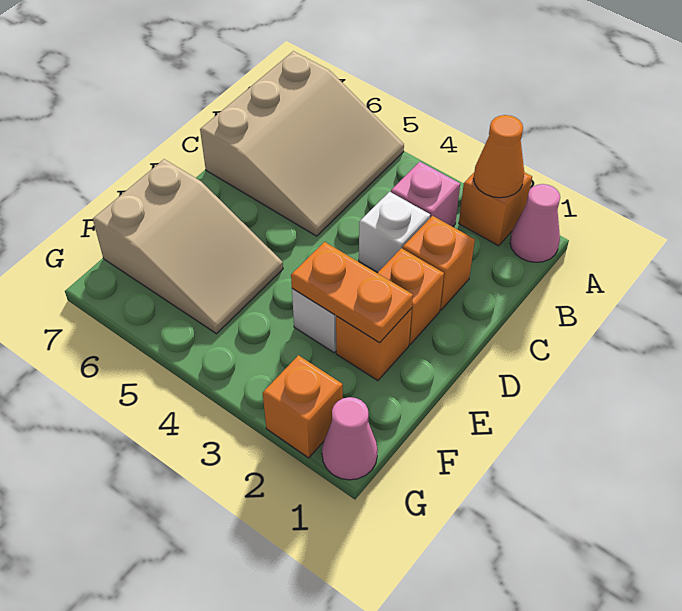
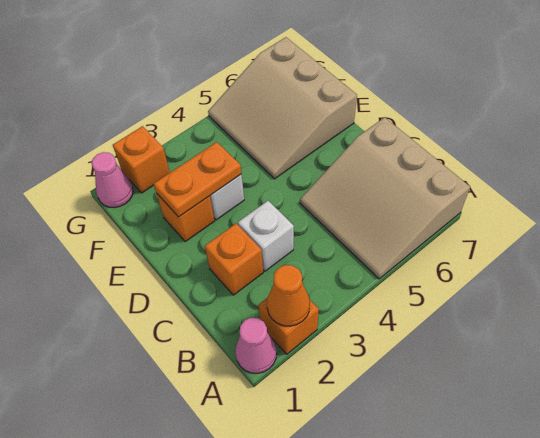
pink brick B3 level 1 -> none
orange brick D2 level 1 -> none
tan slope E5:F7 level 1 top 7 -> tan slope E5:G7 level 1 top 7

